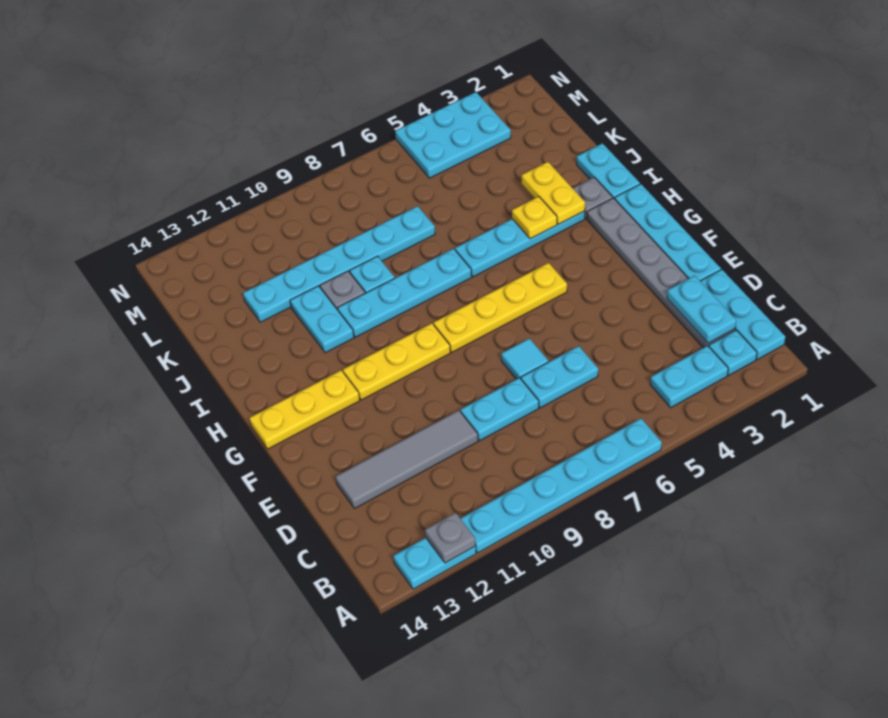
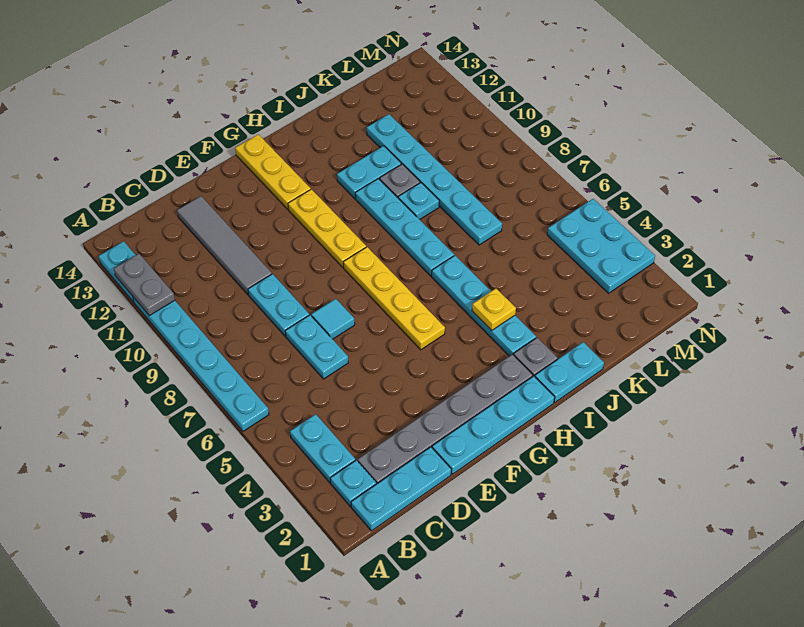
grey plate A12 level 2 -> grey plate A11:A12 level 2
cyan plate C2:D2 level 2 -> none
yellow plate I3:J3 level 2 -> none

